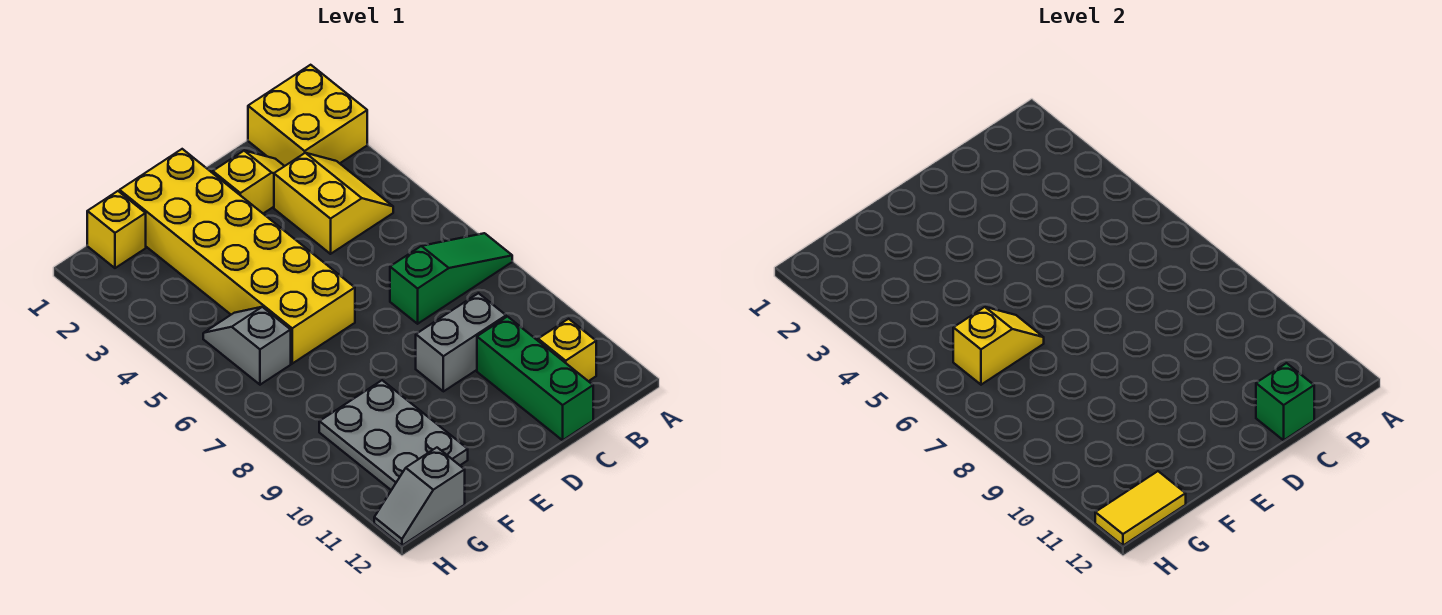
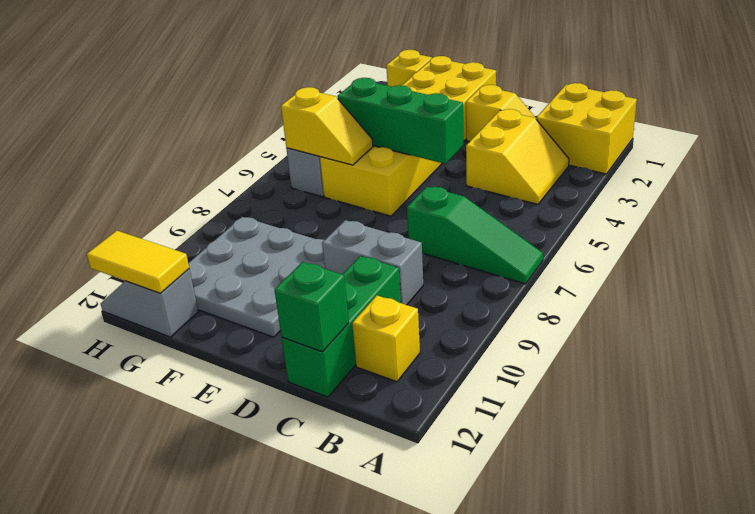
none -> green brick D5:F5 level 2
grey plate F9:G11 level 1 -> grey plate E9:G11 level 1

